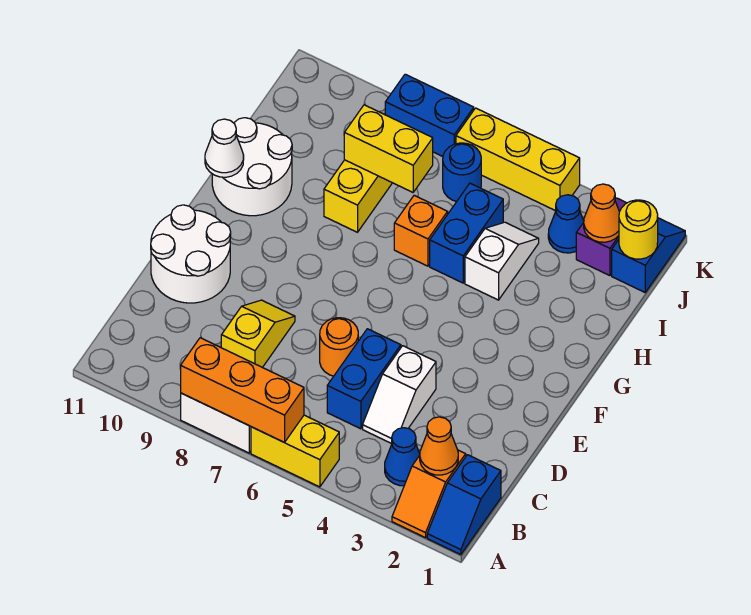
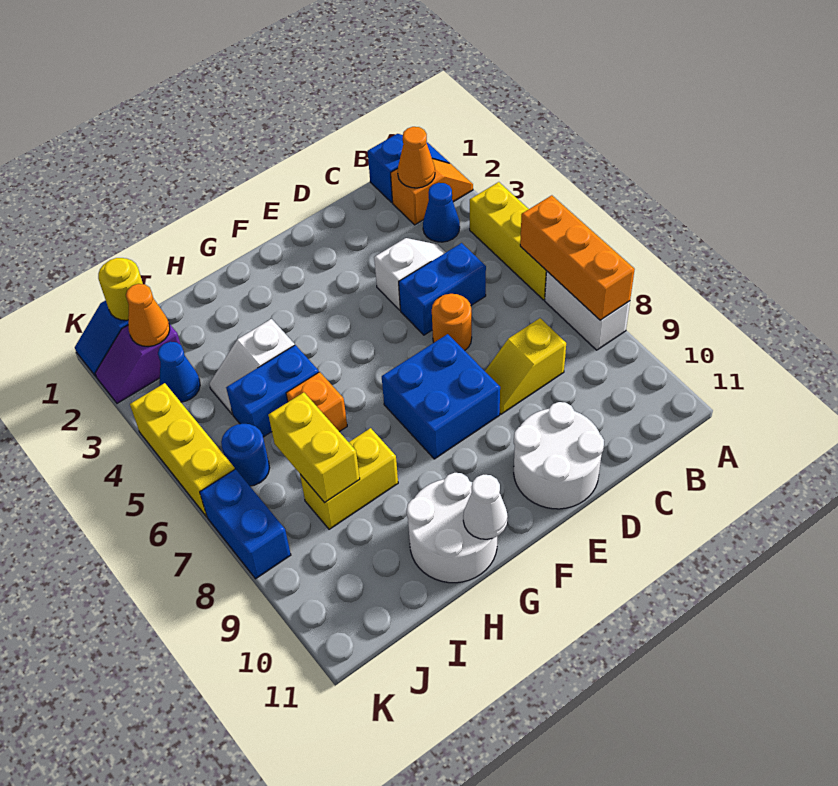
yellow brick A5:A6 level 1 -> yellow brick A4:A6 level 1
none -> blue brick E7:F8 level 1

